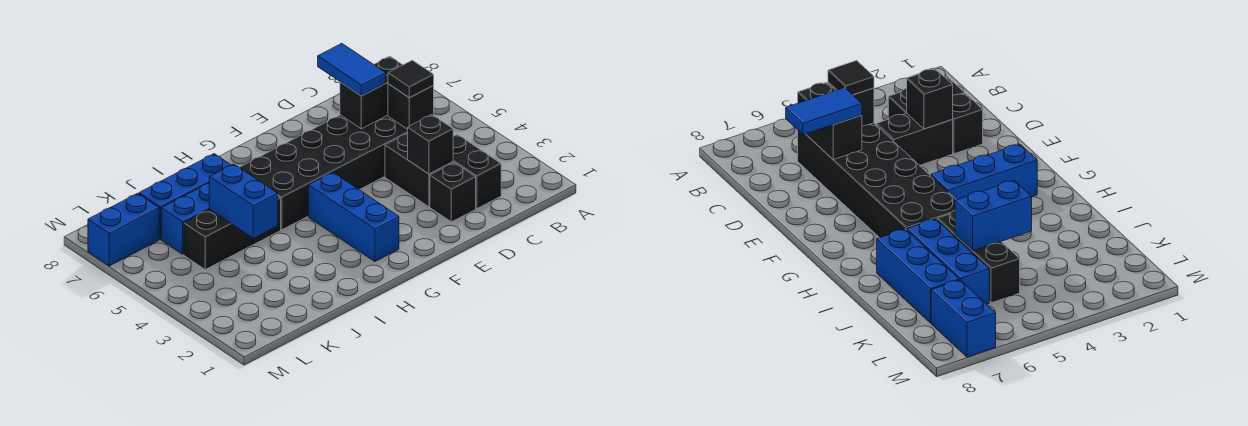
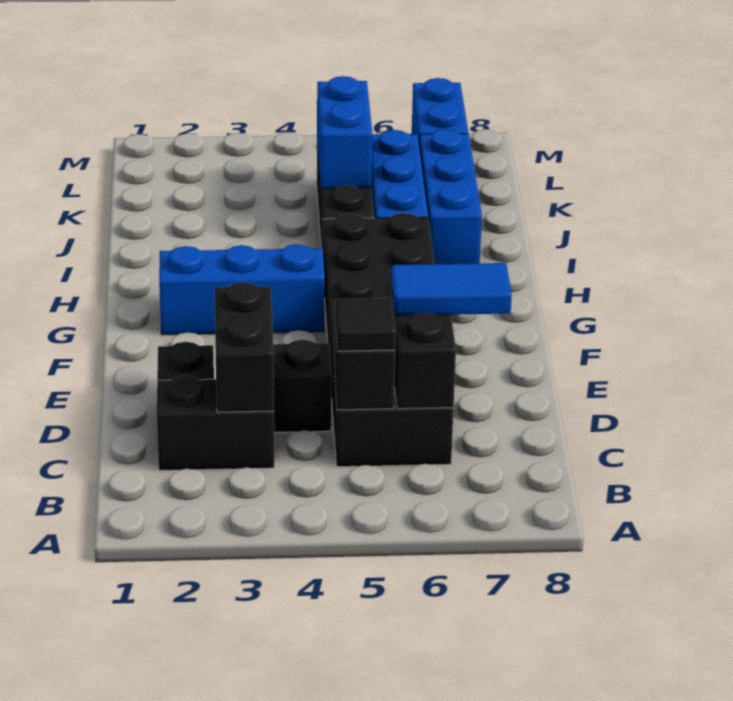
black brick D3 level 2 -> black brick C3:D3 level 2
blue brick J4:J5 level 2 -> blue brick J5:K5 level 2

